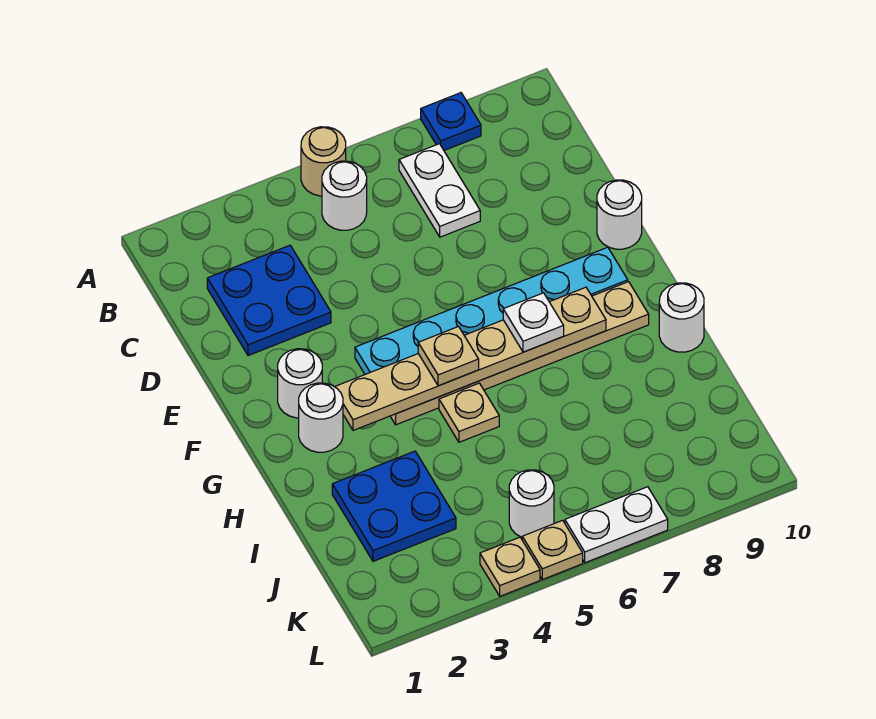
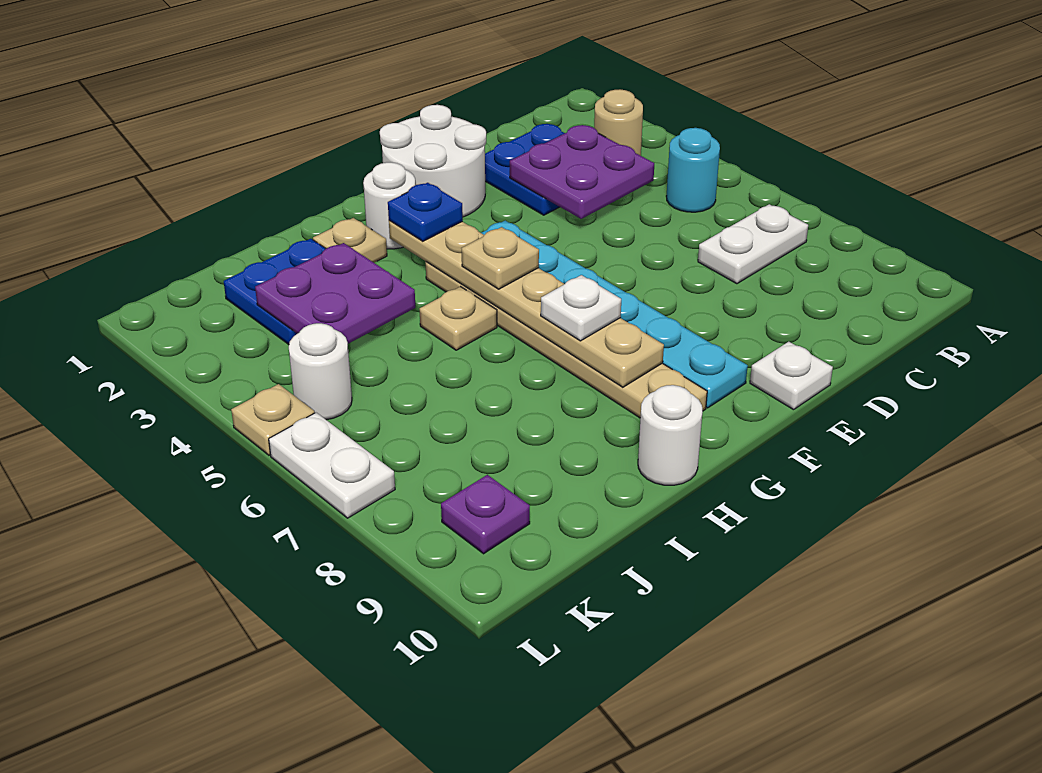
tan round brick A5 level 1 -> tan round brick B3 level 1
blue plate A8 level 1 -> blue plate G3 level 3
white round brick B5 level 1 -> cyan round brick B5 level 1
none -> purple plate C3:D4 level 2
white round brick E10 level 1 -> white plate E10 level 1
white round brick F2 level 1 -> white round brick E1:F2 level 1
none -> purple plate I3:J4 level 2
none -> purple plate K9 level 1
tan plate L4 level 1 -> tan plate H2 level 1

